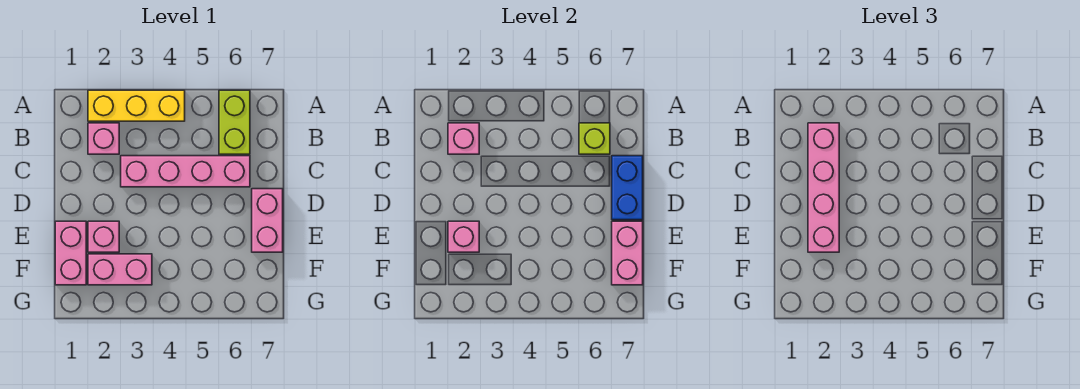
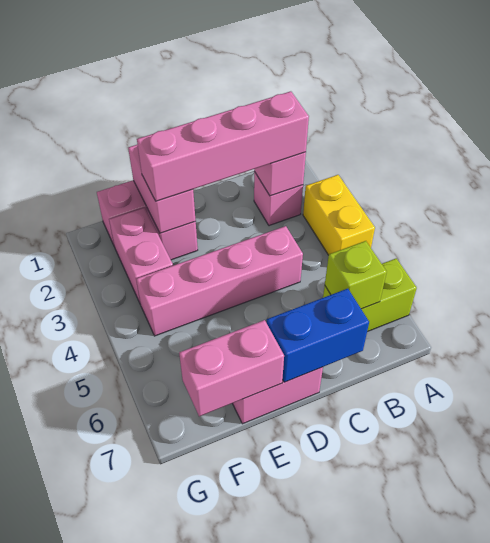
yellow brick A2:A4 level 1 -> yellow brick A3:A4 level 1
pink brick C3:C6 level 1 -> pink brick C4:F4 level 1
pink brick E2 level 2 -> pink brick E1:E2 level 2

